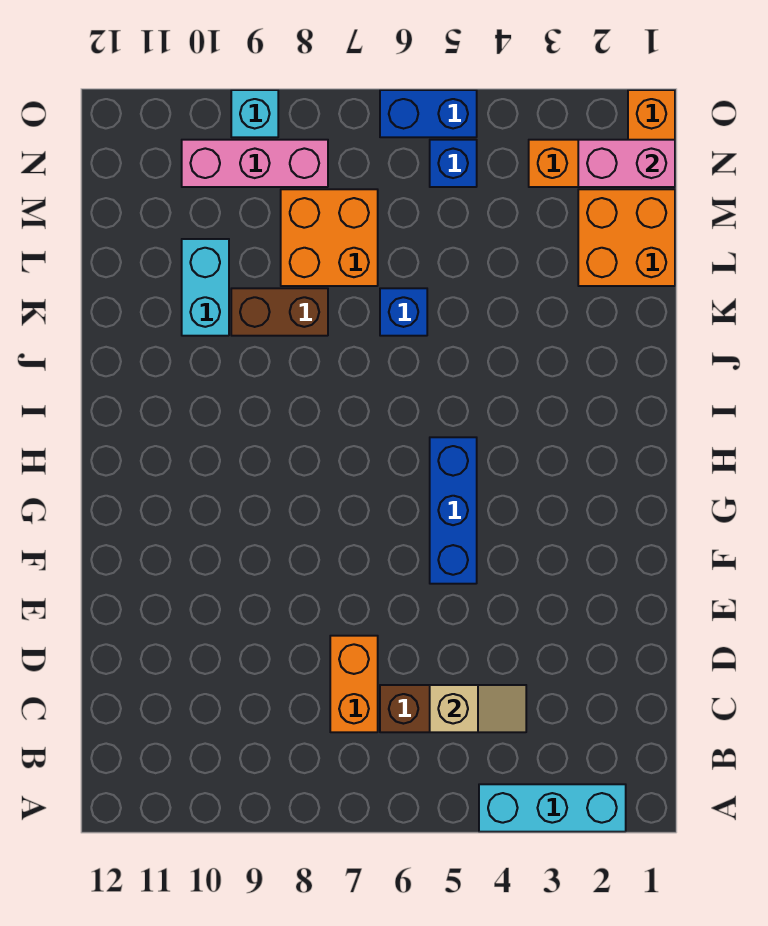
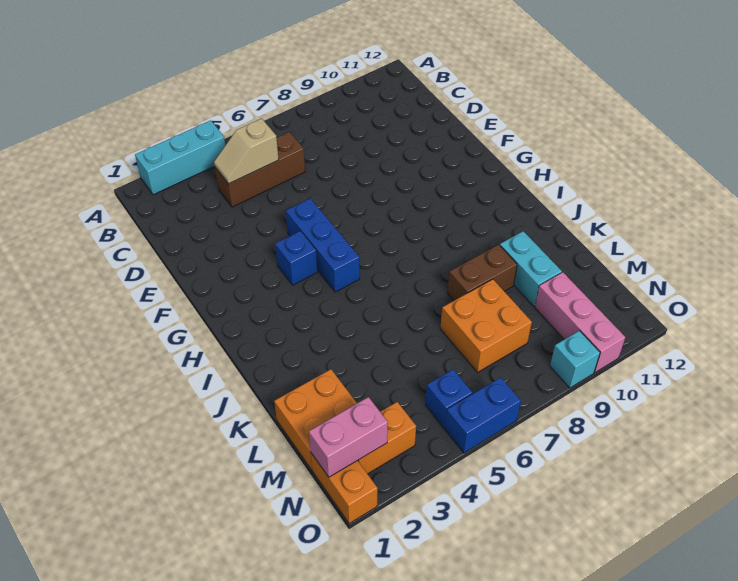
orange brick C7:D7 level 1 -> none
blue brick K6 level 1 -> blue brick G4 level 1
pink brick N8:N10 level 1 -> pink brick M10:O10 level 1

